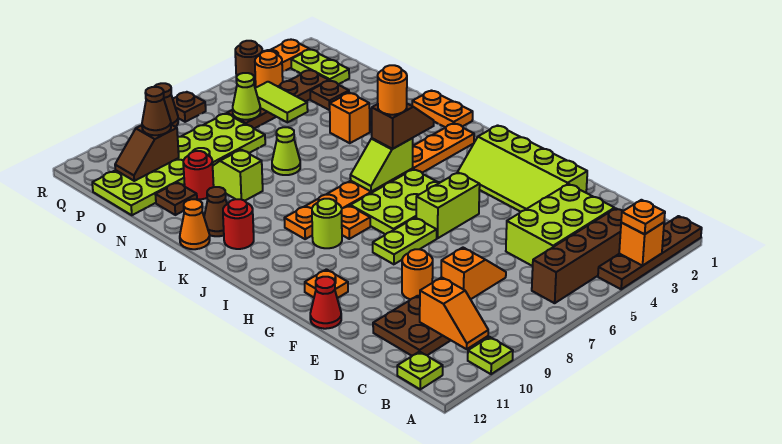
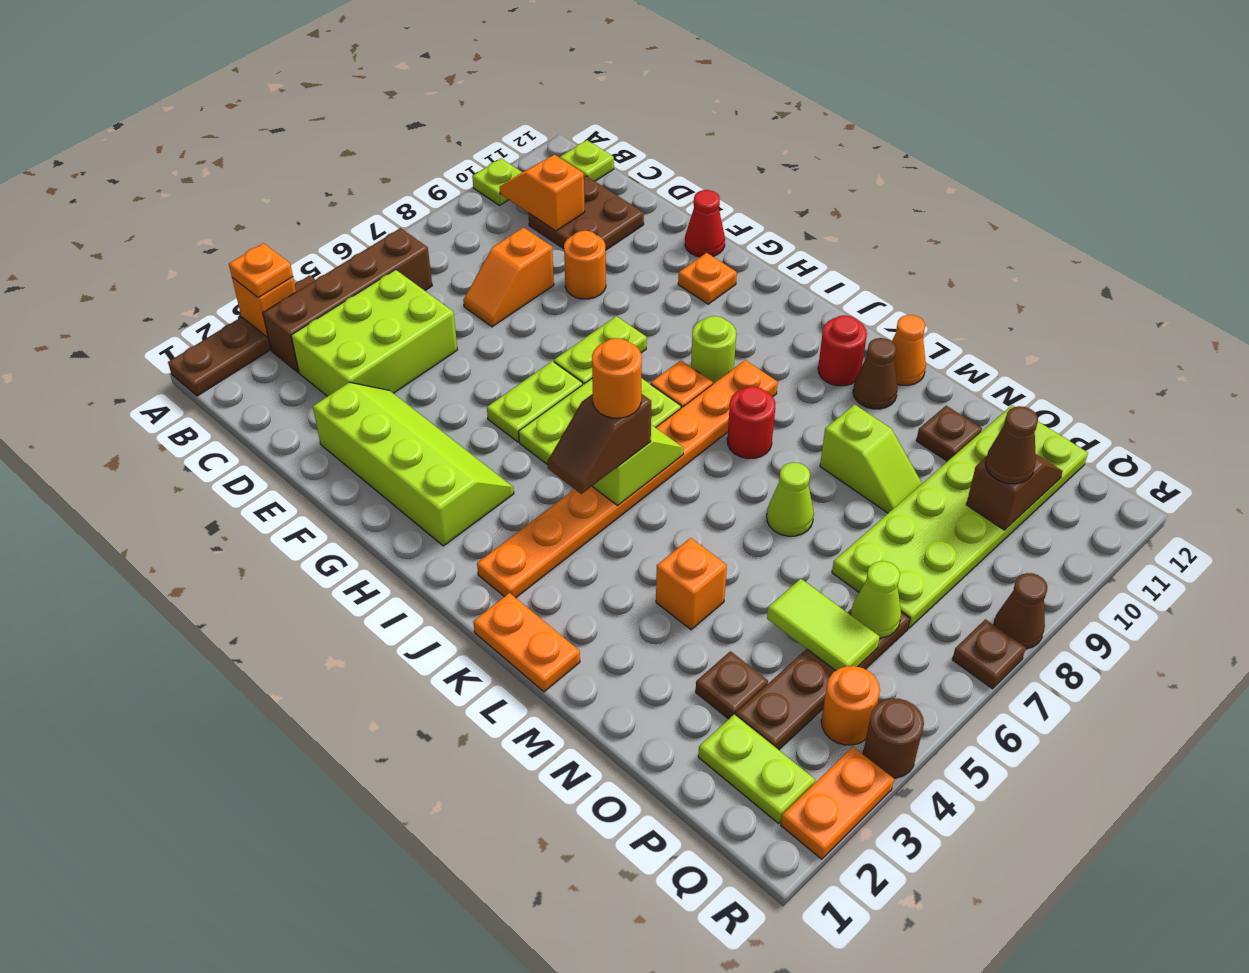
lime brick G5:G6 level 1 -> lime plate G5:G6 level 1
red round brick N10 level 1 -> red round brick K8 level 1

